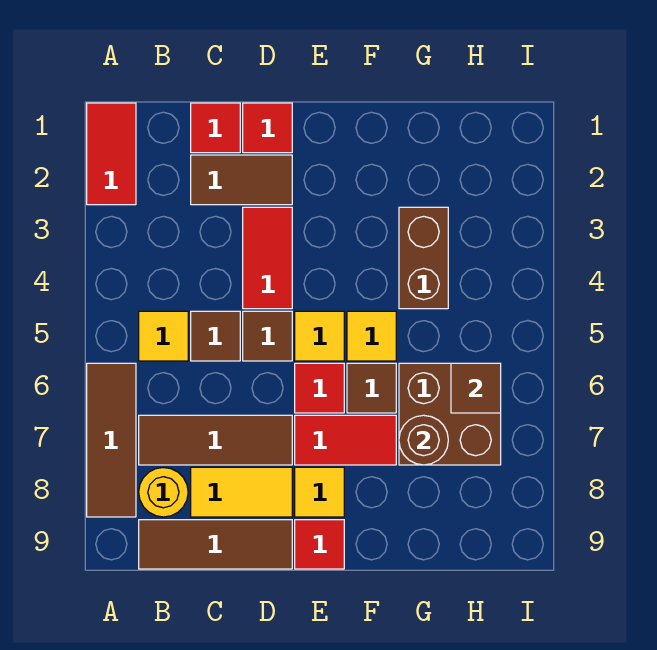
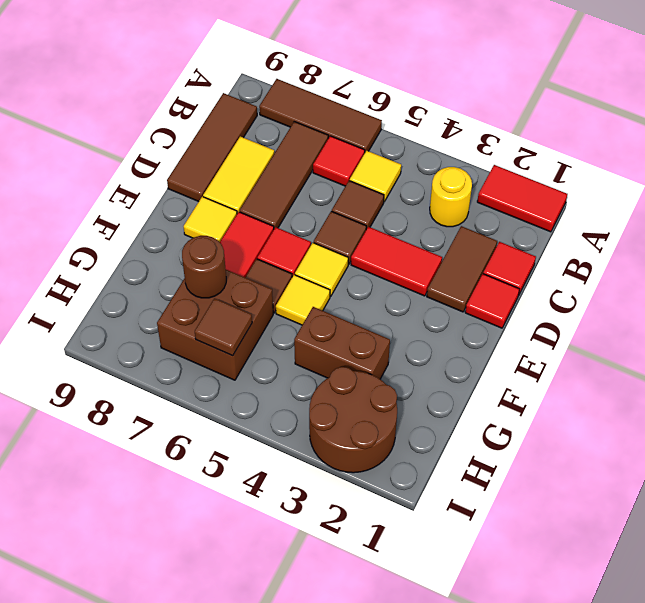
yellow round brick B8 level 1 -> yellow round brick B3 level 1
red tile E9 level 1 -> red tile B6 level 1
none -> brown round brick H2:I3 level 1

